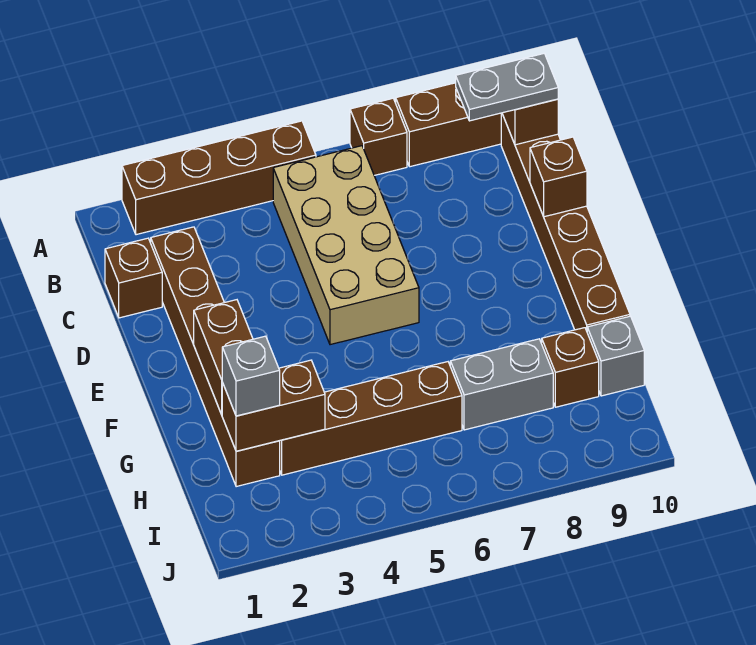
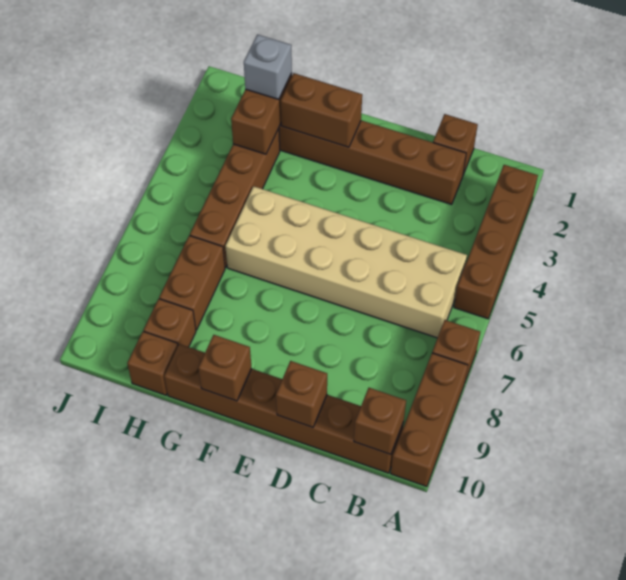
tan brick B5:E6 level 1 -> tan brick B5:G6 level 1
grey plate B9:B10 level 3 -> none
none -> brown brick F10 level 2
grey brick H7:H8 level 1 -> brown brick H7:H8 level 1
grey brick H10 level 1 -> brown brick H10 level 1

